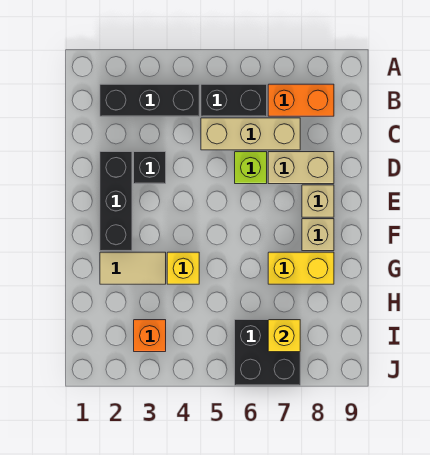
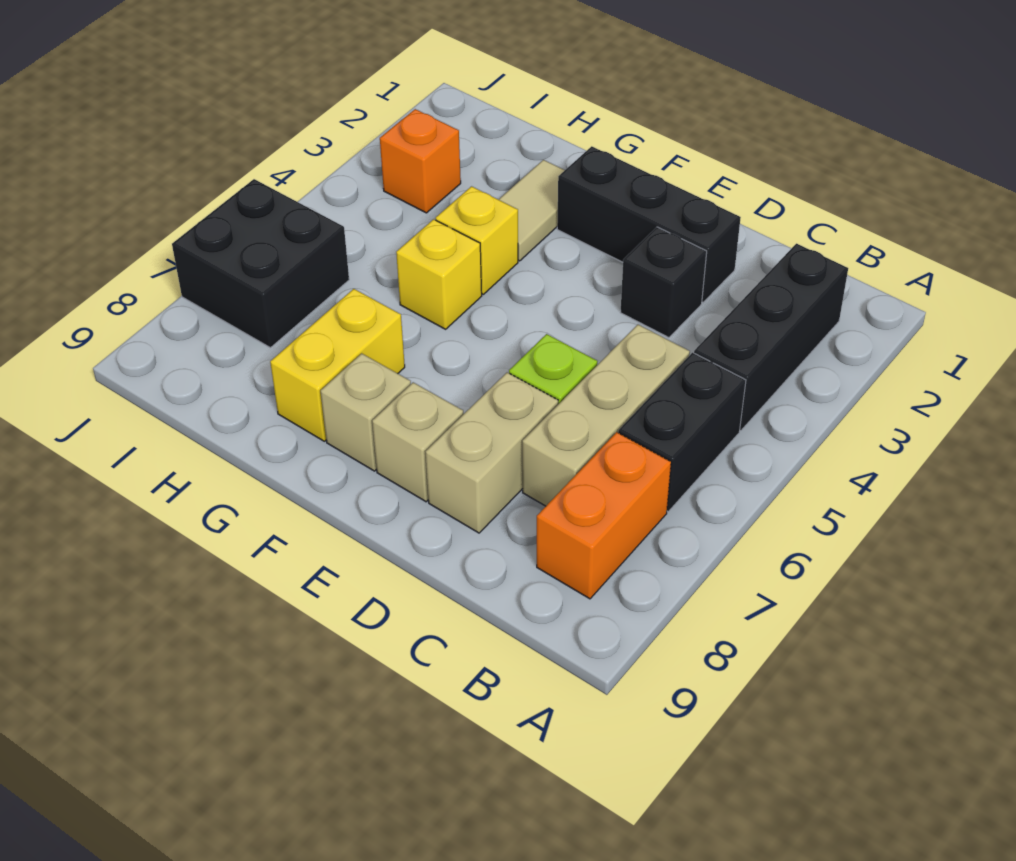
yellow brick I7 level 2 -> yellow brick G5 level 1

